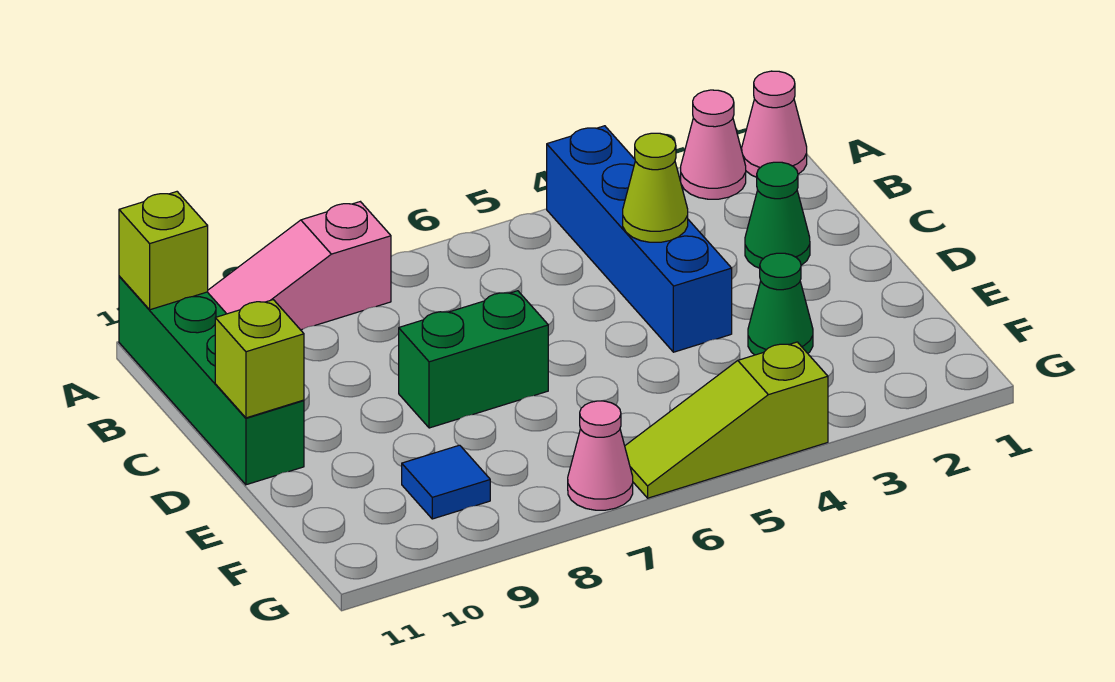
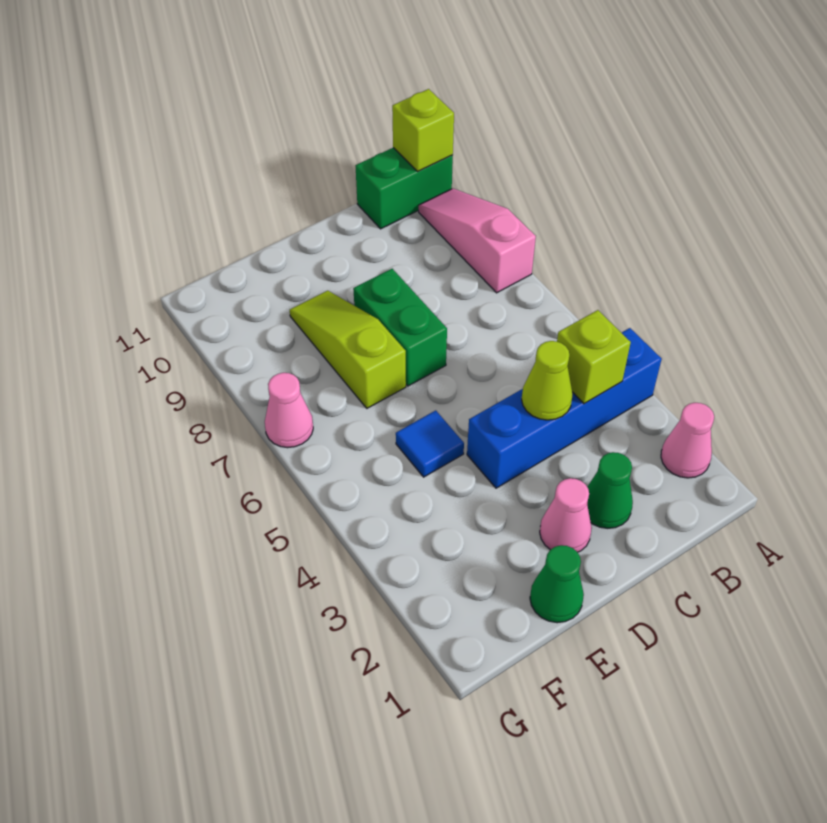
pink cone A1 level 1 -> pink cone D2 level 1
green brick A11:D11 level 1 -> green brick A11:B11 level 1
lime brick D11 level 2 -> lime brick B4 level 2
green cone E3 level 1 -> green cone E1 level 1
blue tile F9 level 1 -> blue tile E5 level 1
lime slope G4:G6 level 1 top 4 -> lime slope E7:E9 level 1 top 7

